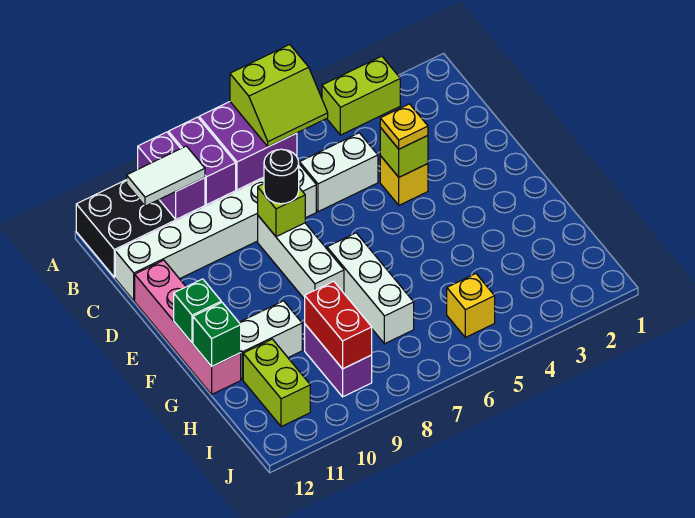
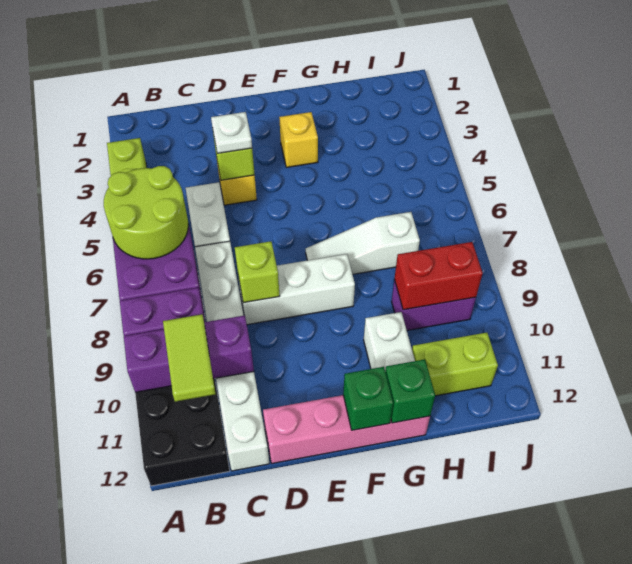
lime slope A6:B7 level 3 top A -> lime round brick A6:B7 level 3
purple brick A10:B10 level 2 -> purple brick A10:C10 level 2
white tile B10:B11 level 3 -> lime tile B10:B11 level 3
yellow plate D4 level 3 -> white plate D4 level 3
black round brick D8 level 3 -> none
white brick F7:H7 level 1 -> white slope F7:H7 level 1 top H
yellow brick I5 level 1 -> yellow brick F3 level 1

